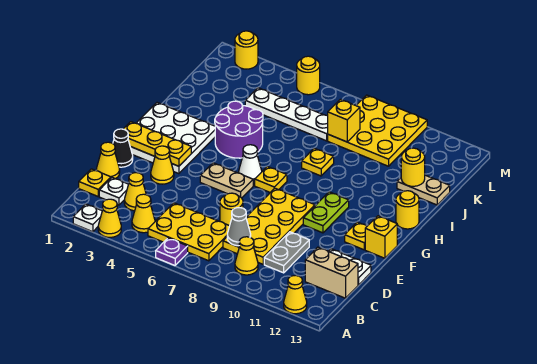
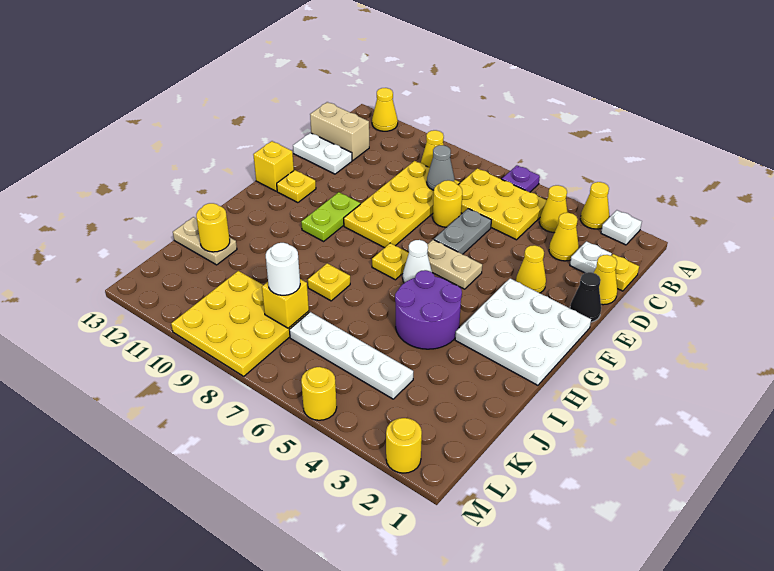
grey plate C10:D10 level 1 -> grey plate D6:E6 level 1
yellow plate F1:F3 level 2 -> none
yellow round brick H13 level 1 -> none
none -> white round brick K8 level 3

